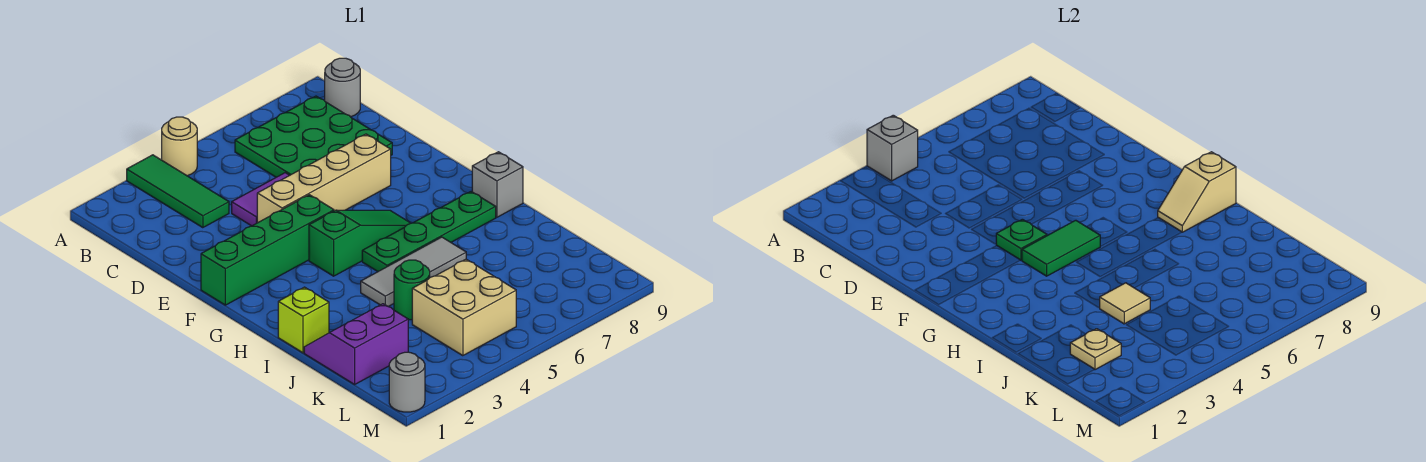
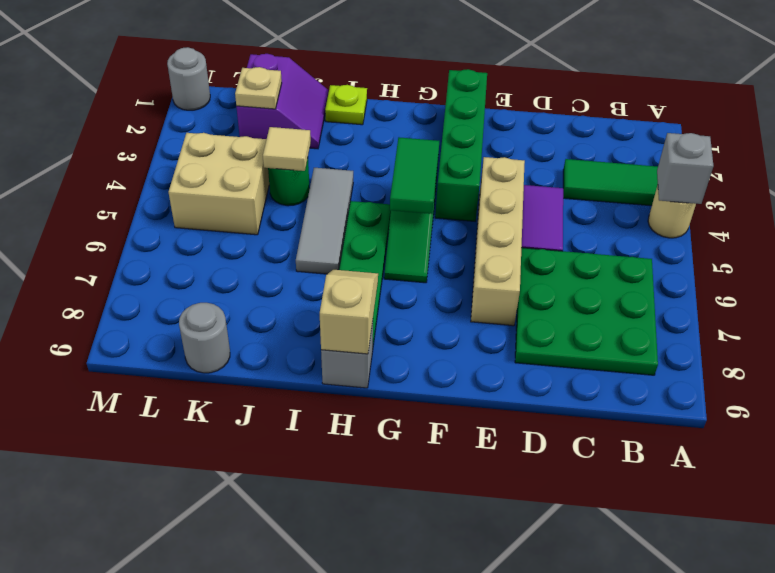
grey round brick B9 level 1 -> grey round brick K9 level 1
green plate F4 level 2 -> none
lime brick I1 level 1 -> lime plate I1 level 1

